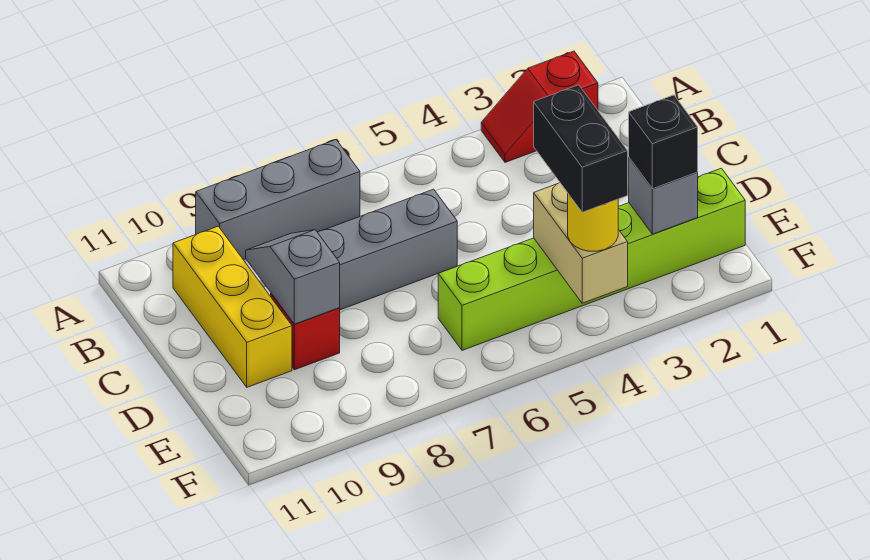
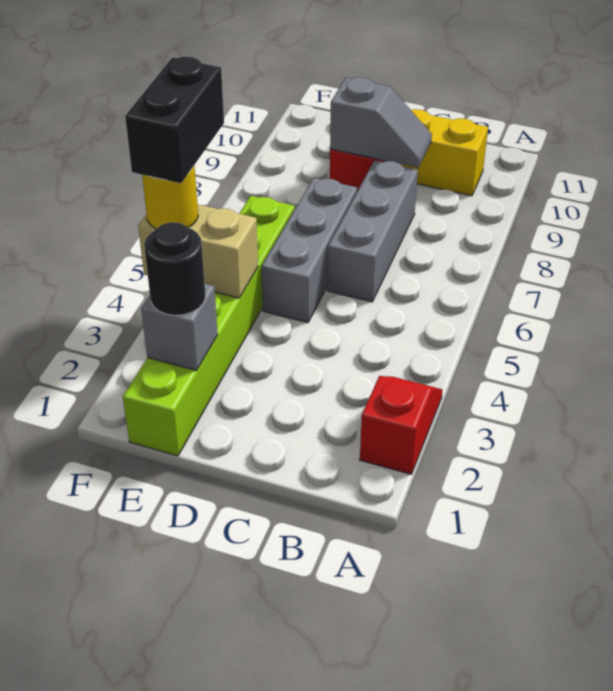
grey brick A7:A9 level 1 -> grey brick D5:D7 level 1
black brick E2 level 3 -> black round brick E2 level 3
black brick E4:F4 level 4 -> black brick F4:F5 level 4

